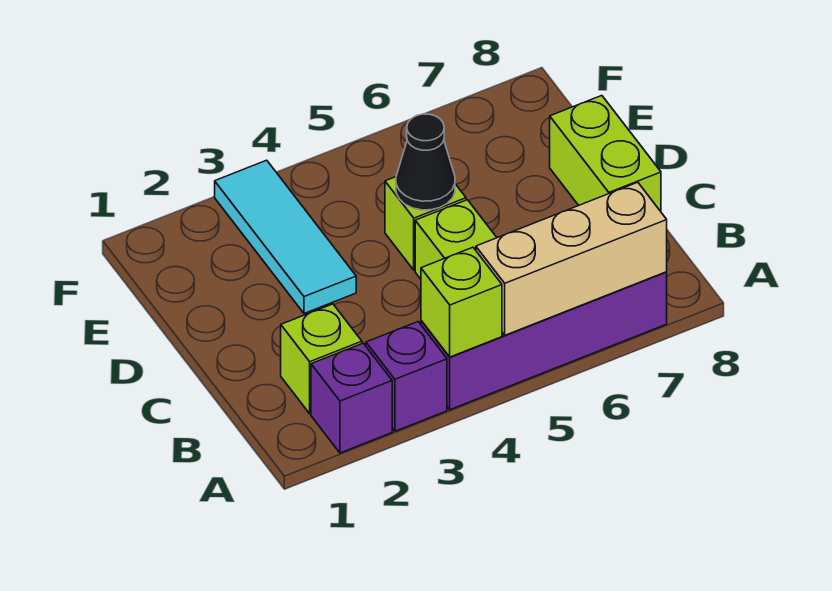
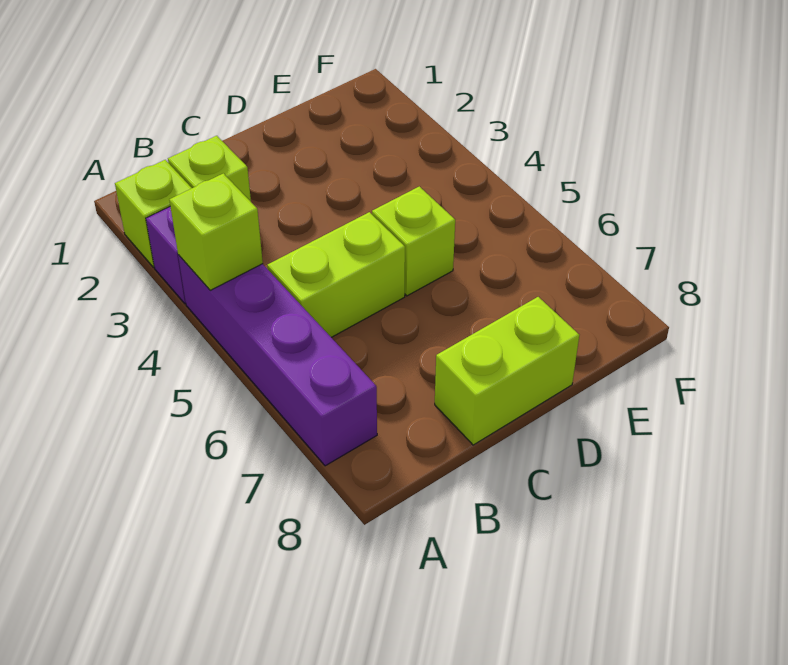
purple brick A2 level 1 -> lime brick A2 level 1
tan brick A5:A7 level 2 -> none
cyan tile D3:F3 level 1 -> none
black cone D5 level 2 -> none

